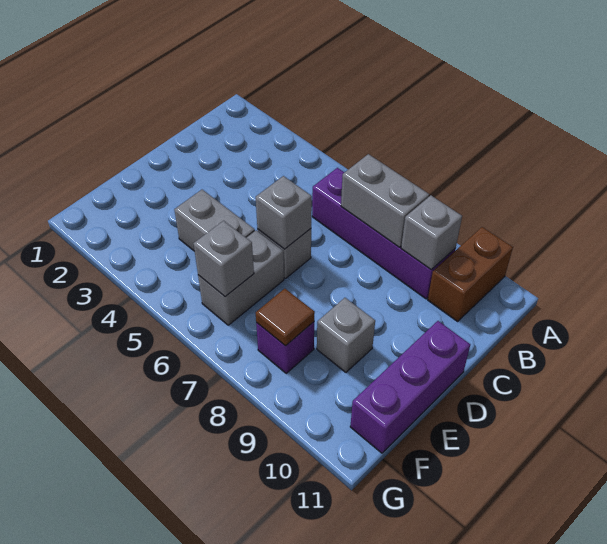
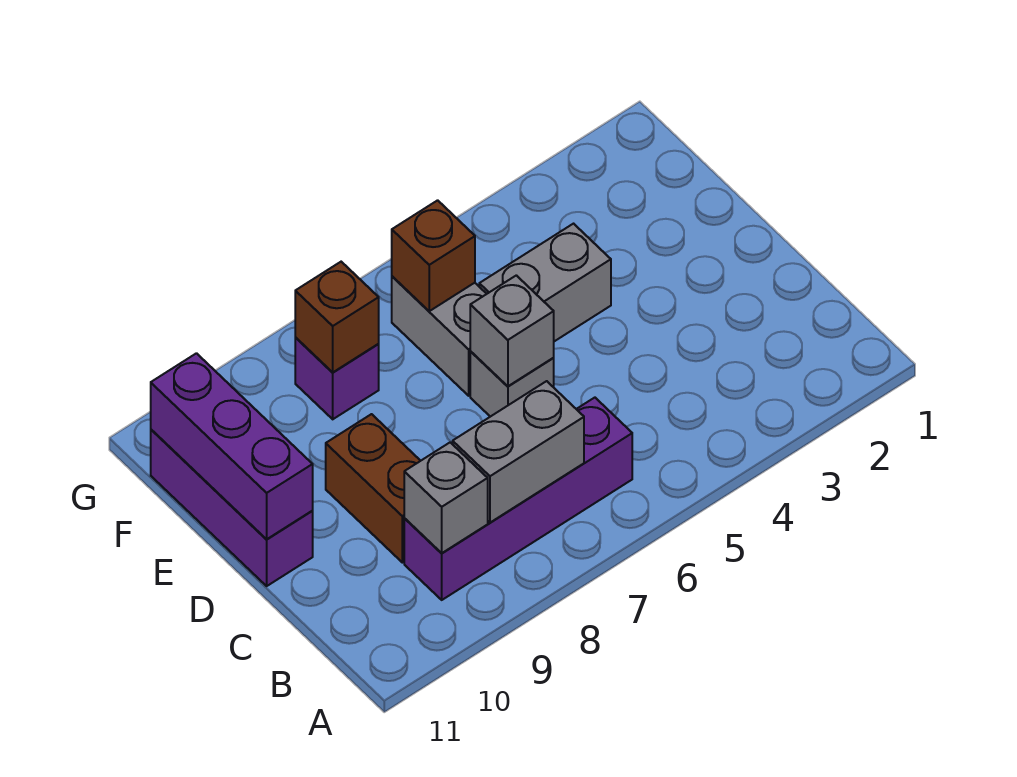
brown brick A10:B10 level 1 -> brown brick C9:D9 level 1
none -> purple brick D11:F11 level 2
grey brick E9 level 1 -> none
grey brick F6 level 2 -> brown brick F6 level 2
brown tile F8 level 2 -> brown brick F8 level 2

